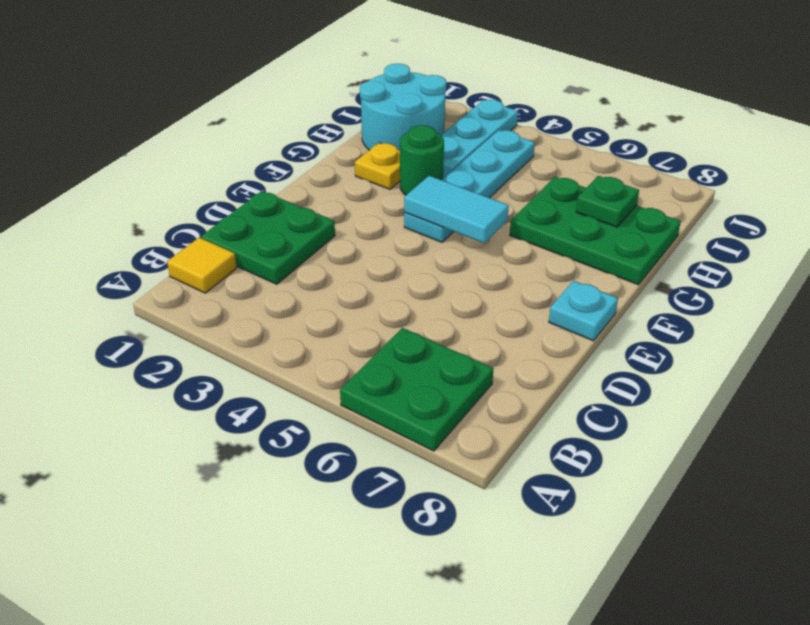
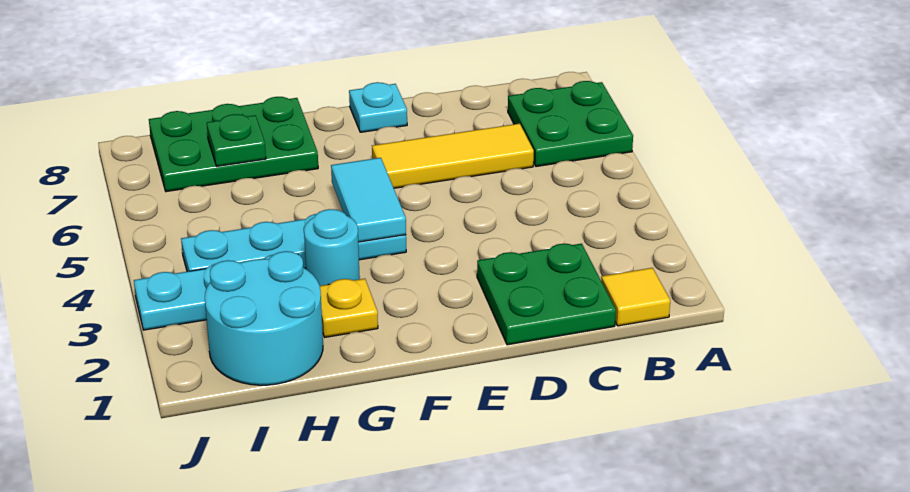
none -> yellow tile C6:E6 level 1
green round brick G3 level 1 -> cyan round brick G3 level 1
green plate G6:H8 level 1 -> green plate G7:I8 level 1

